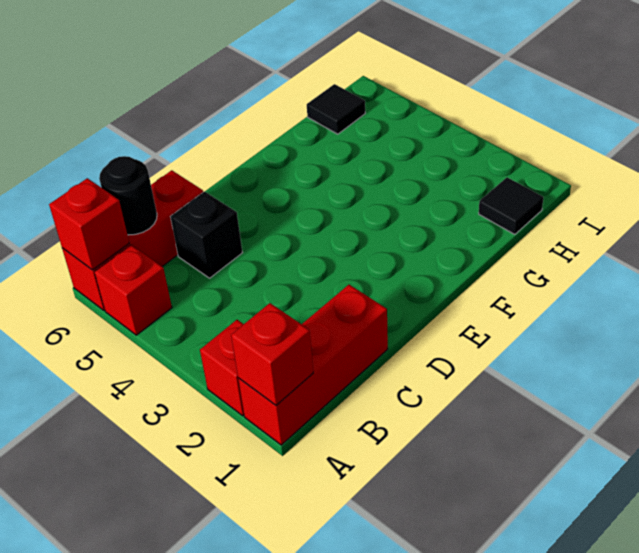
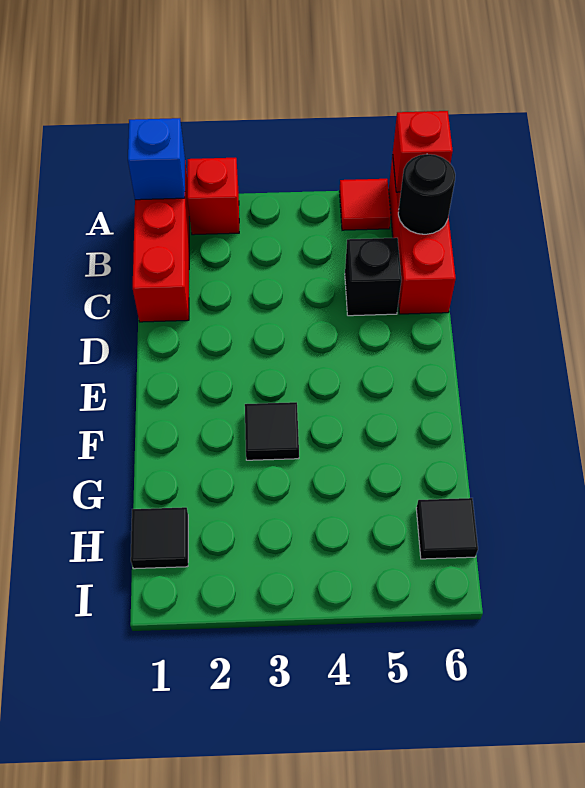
red brick A1 level 2 -> blue brick A1 level 2
red brick A5 level 1 -> red tile A5 level 1
none -> black tile F3 level 1

